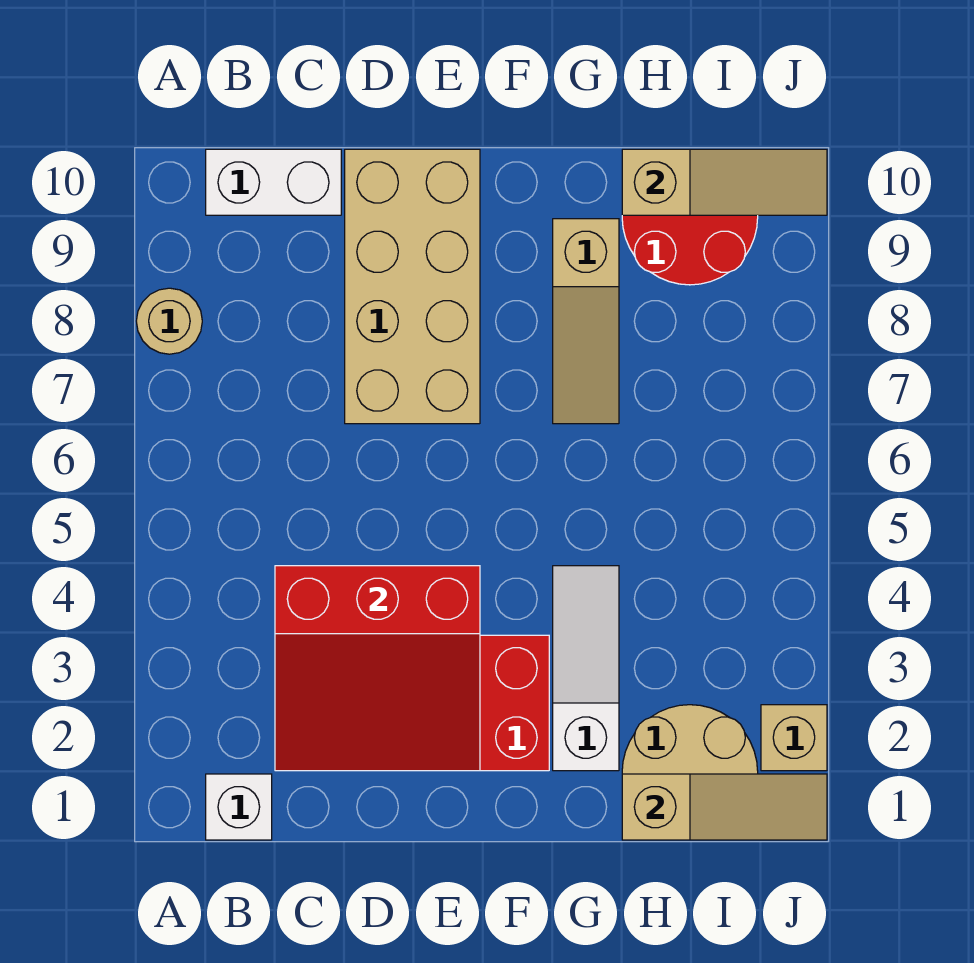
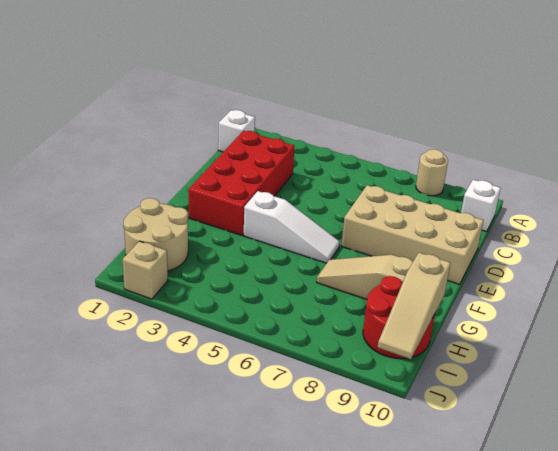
white brick B10:C10 level 1 -> white brick B10 level 1
red slope C2:E4 level 2 top 4 -> none
white slope G2:G4 level 1 top 2 -> white slope F4:F6 level 1 top 4
tan slope H1:J1 level 2 top H -> none

